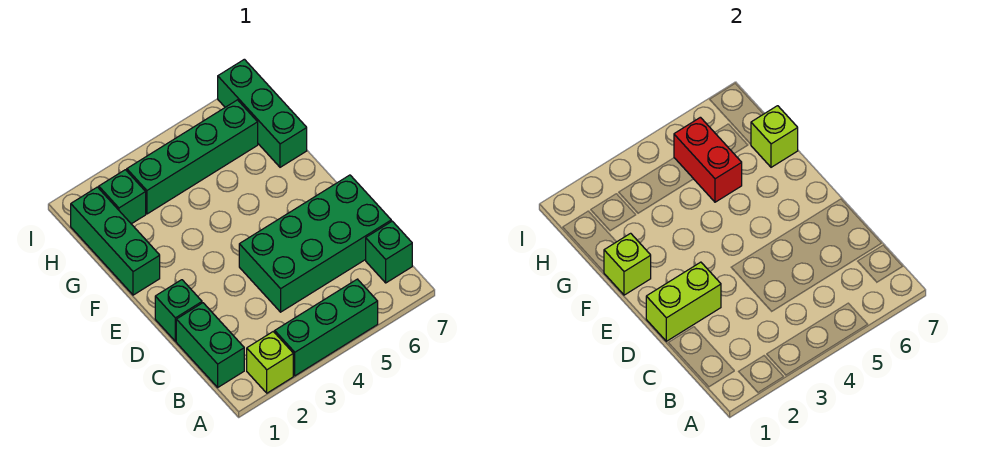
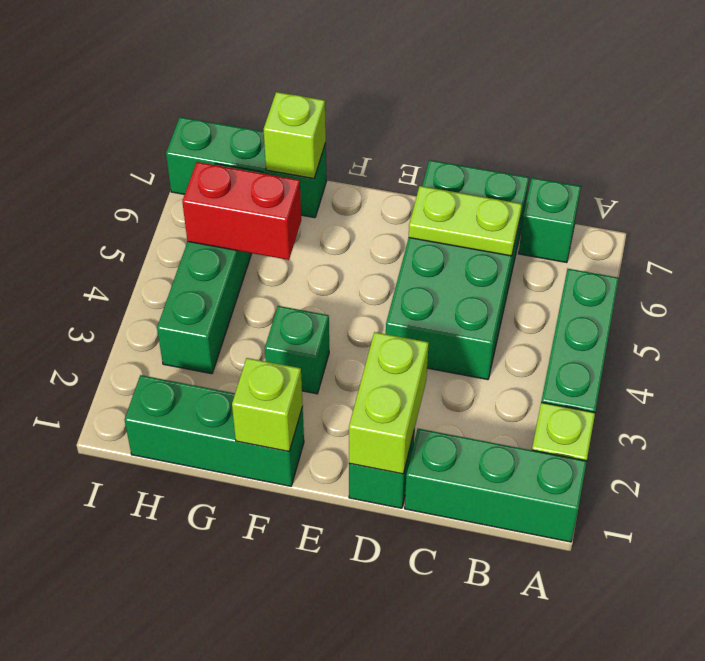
green brick B1:C1 level 1 -> green brick A1:C1 level 1
none -> lime plate C6:D6 level 2
green brick H2 level 1 -> green brick F3 level 1

